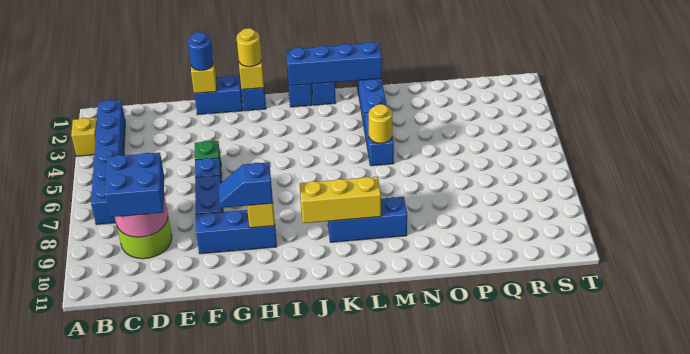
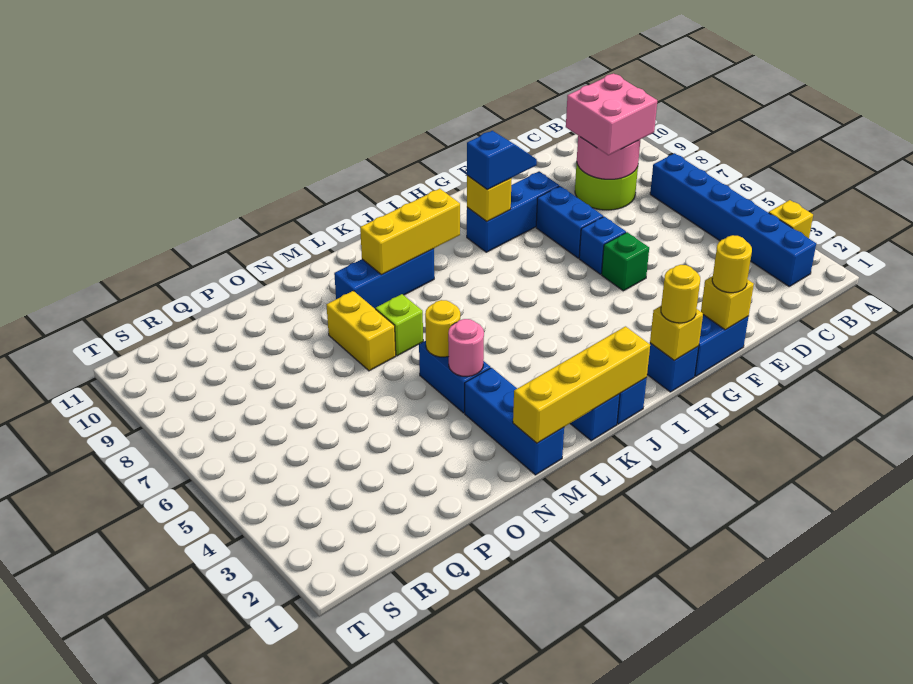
blue brick C8:D9 level 3 -> pink brick C8:D9 level 3
blue round brick F1 level 3 -> yellow round brick F1 level 3
blue brick J1:M1 level 2 -> yellow brick J1:M1 level 2
none -> pink round brick M4 level 2
none -> lime brick M7 level 1
none -> yellow brick N7:N8 level 1

